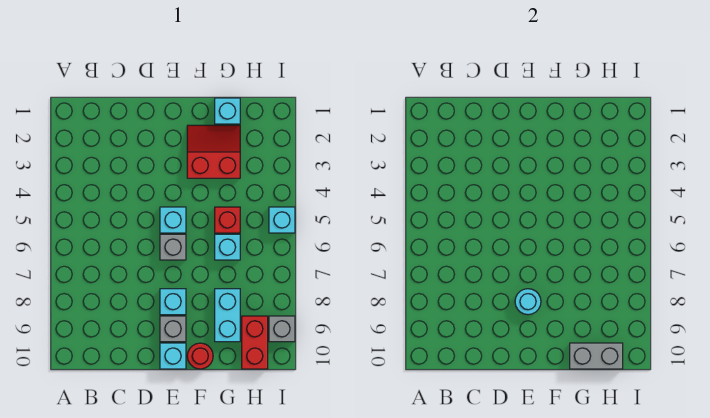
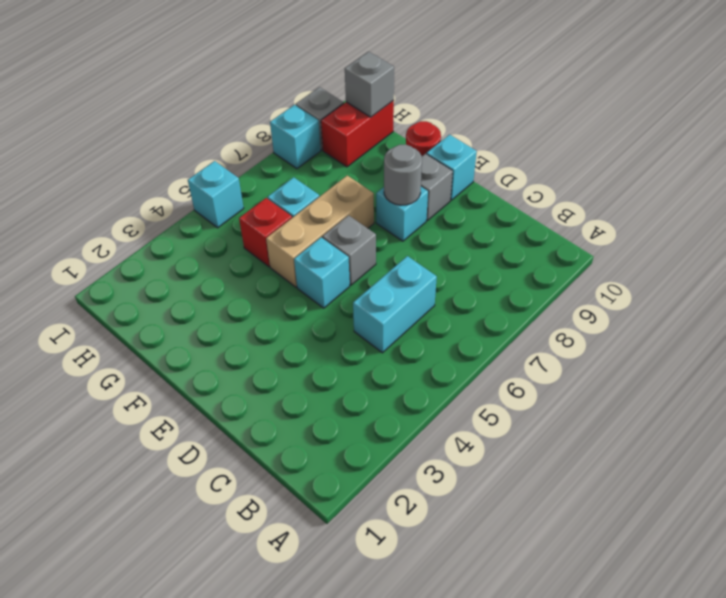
cyan round brick E8 level 2 -> grey round brick E8 level 2
red slope F2:G3 level 1 top 3 -> none
none -> tan brick F5:F7 level 1
cyan brick G1 level 1 -> cyan brick I8 level 1
cyan brick G8:G9 level 1 -> cyan brick C5:C6 level 1
grey brick G10:H10 level 2 -> grey brick H10 level 2

